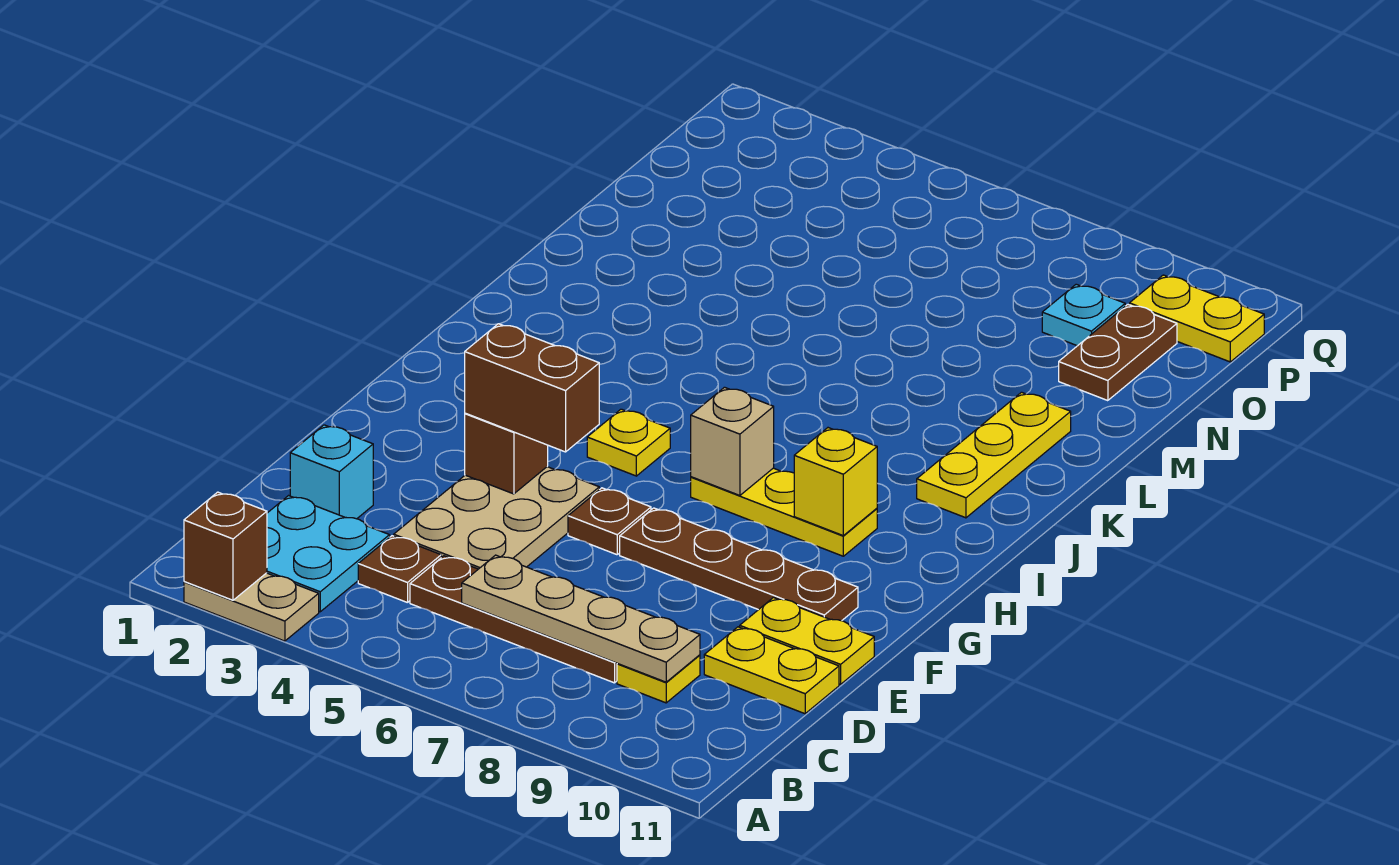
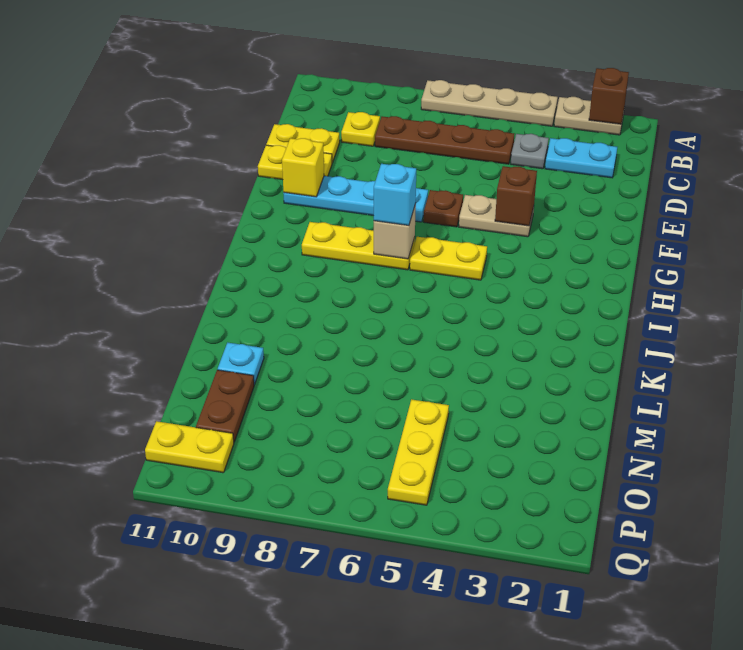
cyan plate B2:C3 level 1 -> cyan plate C2:C3 level 1
brown plate C4 level 1 -> grey plate C4 level 1
tan plate C6:C9 level 2 -> tan plate A4:A7 level 1
cyan brick D2 level 1 -> cyan brick H7 level 3
tan plate D4:F5 level 1 -> tan plate F4:F5 level 1
brown brick F4:F5 level 3 -> none
brown plate F7:F10 level 1 -> cyan plate F7:F10 level 1
yellow plate H5 level 1 -> yellow plate H5:H6 level 1
yellow brick H9 level 2 -> yellow brick F10 level 2
yellow plate J10:L10 level 1 -> yellow plate N5:P5 level 1
cyan plate O9 level 1 -> cyan plate M10 level 1

